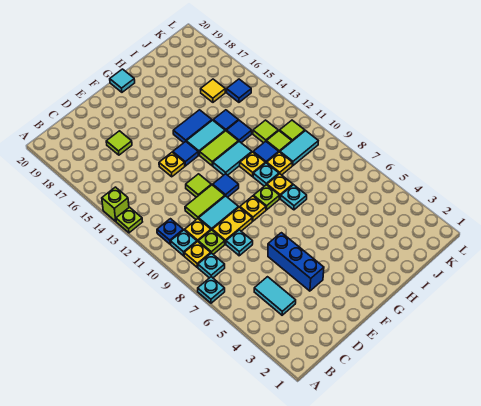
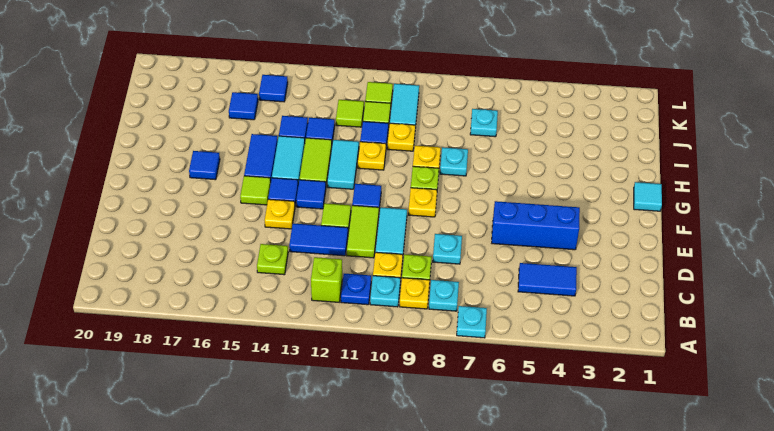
lime plate A13 level 1 -> lime plate C14 level 1
lime brick A14 level 1 -> lime brick B12 level 1
cyan tile C4:C5 level 1 -> blue tile C4:C5 level 1
yellow plate D9:E9 level 1 -> none
none -> blue tile D12:D13 level 1
lime tile D17 level 1 -> lime tile F15 level 1
none -> blue tile F13 level 1
none -> blue tile G17 level 1
cyan tile G20 level 1 -> cyan tile G1 level 1
cyan plate H10 level 1 -> cyan plate J7 level 1
yellow tile J16 level 1 -> blue tile J16 level 1

